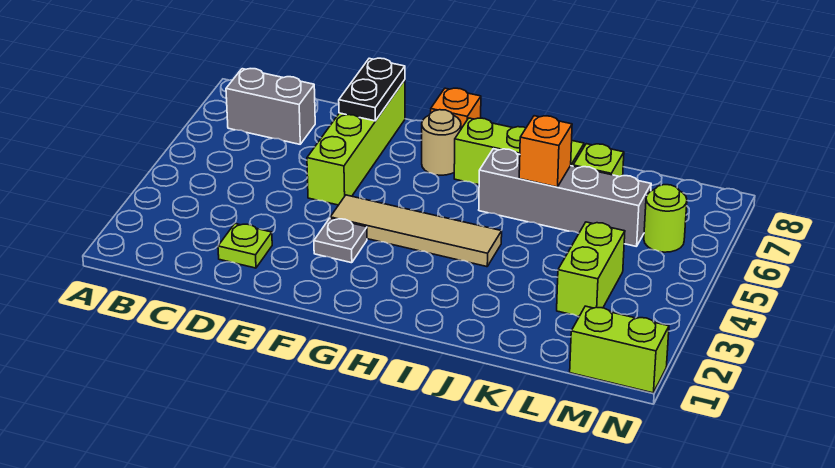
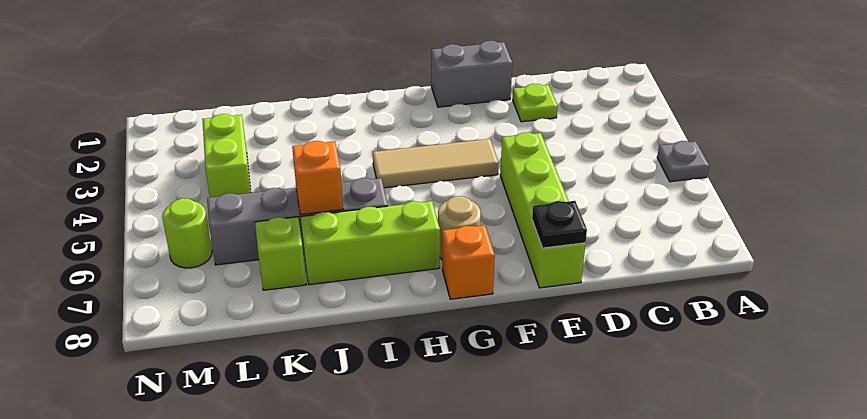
grey brick B7:C7 level 1 -> grey brick E1:F1 level 1
black plate E7:E8 level 2 -> black plate E8 level 2
grey plate F3 level 1 -> grey plate A5 level 1
tan tile F4:I4 level 1 -> tan tile F4:H4 level 1
lime brick M1:N1 level 1 -> none

